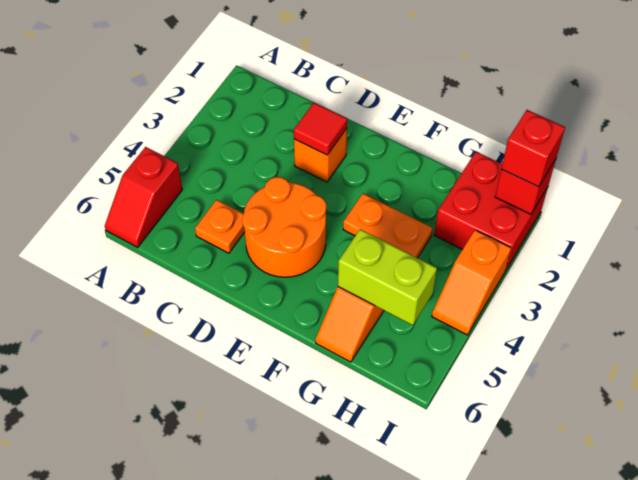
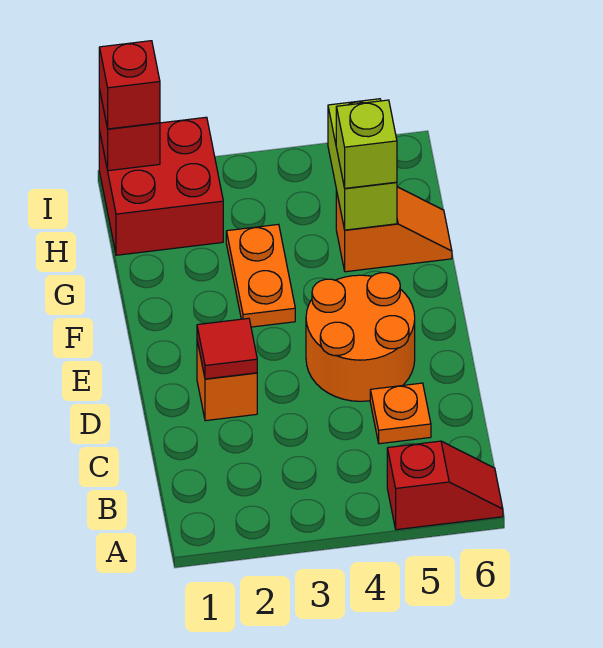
none -> lime brick G5 level 3
orange slope I3:I4 level 1 top 3 -> none

